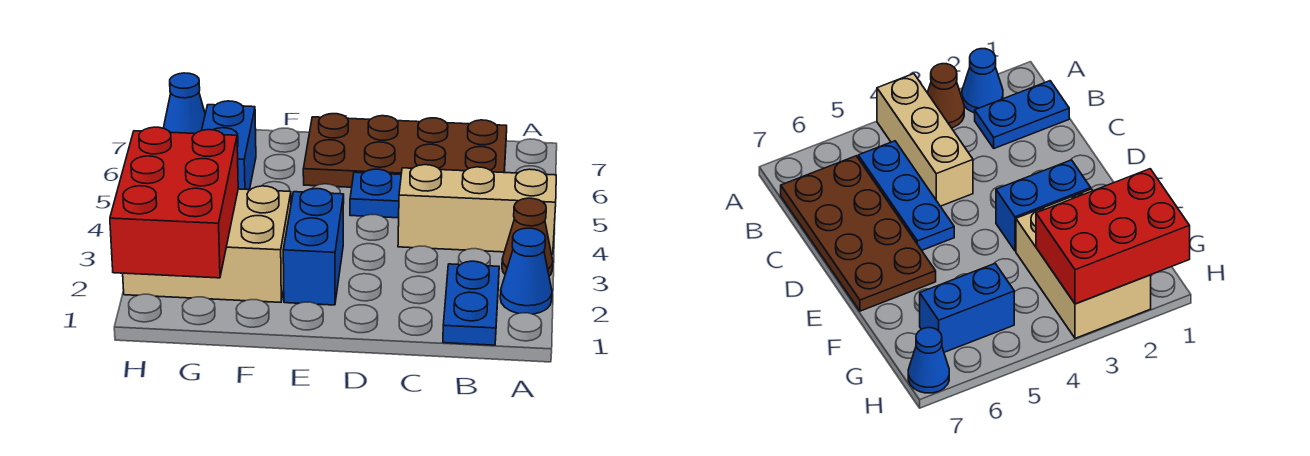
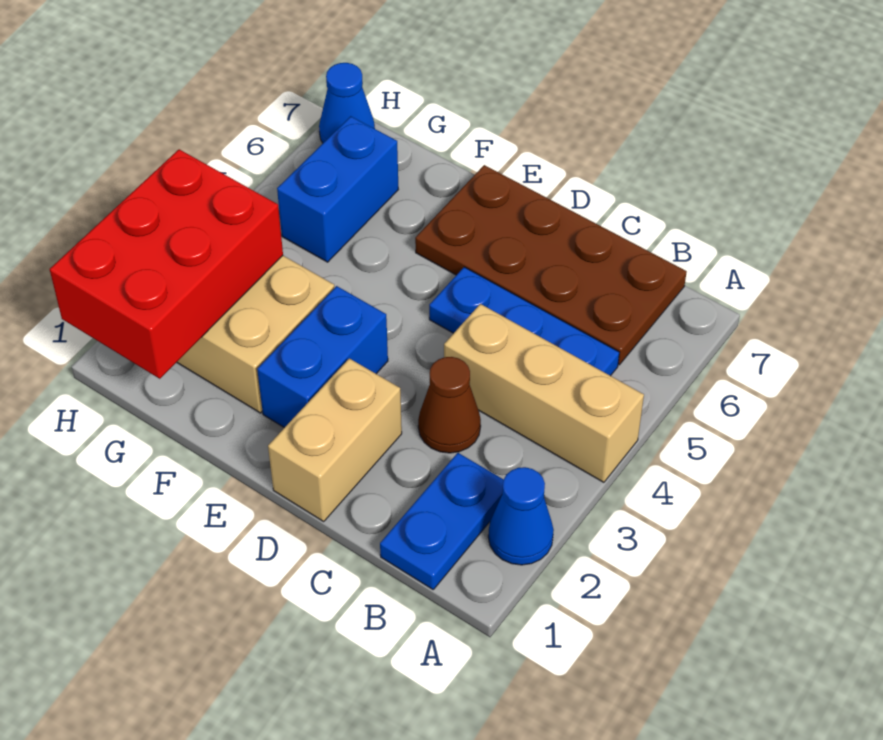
brown cone A3 level 1 -> brown cone C3 level 1
none -> tan brick D1:D2 level 1

